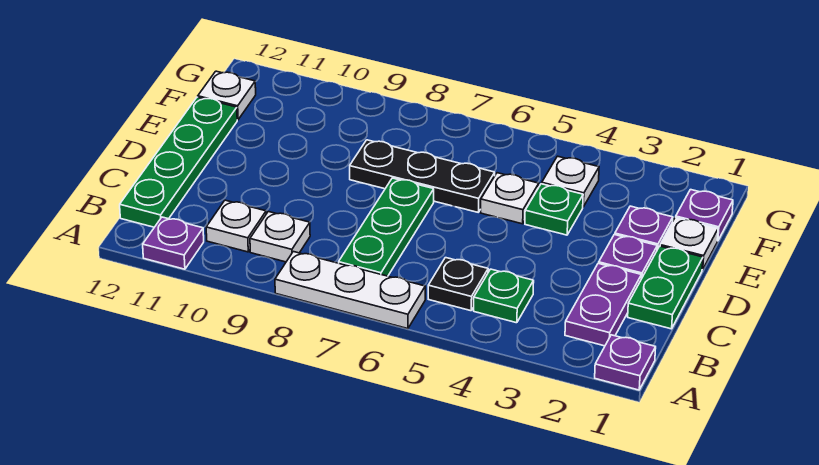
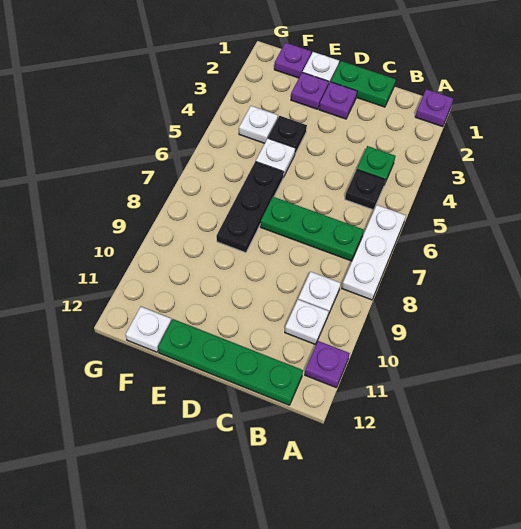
purple plate B2:C2 level 1 -> none
green plate E4 level 1 -> black plate E4 level 1

